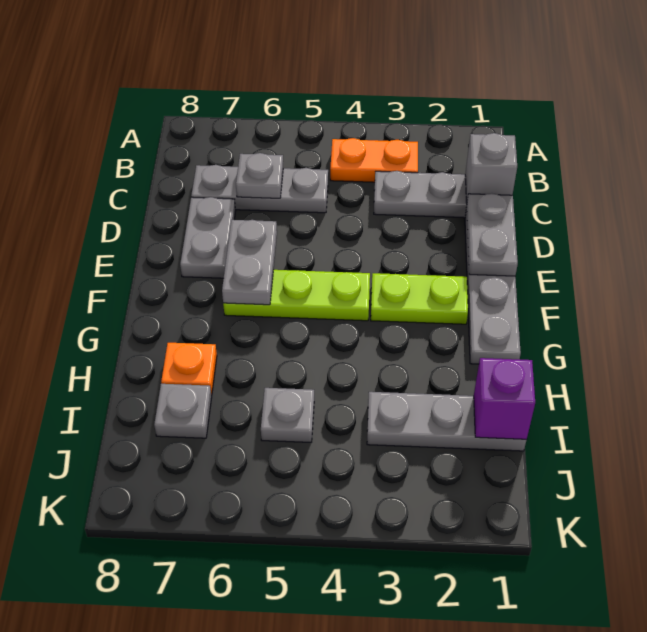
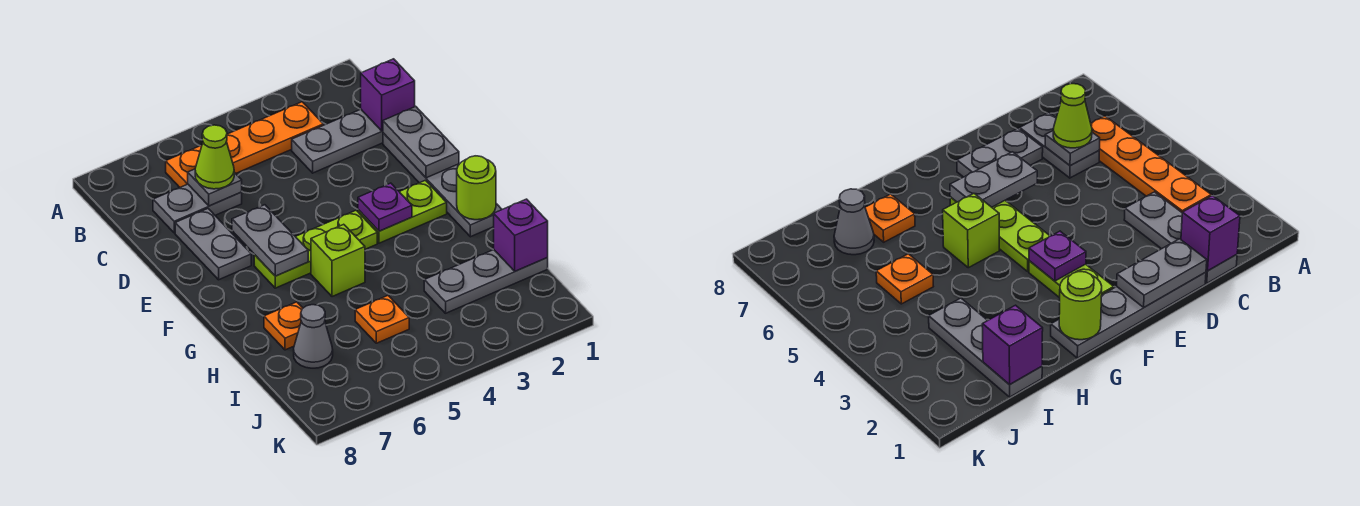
orange plate B3:B4 level 1 -> orange plate B3:B6 level 1
grey brick C1 level 2 -> purple brick C1 level 2
grey plate C5:C7 level 1 -> grey plate C6:C7 level 1
none -> lime cone C6 level 3
none -> purple plate F3 level 2
none -> lime round brick G1 level 2
none -> lime brick G5 level 1
grey plate I5 level 1 -> orange plate I5 level 1
grey plate I7 level 1 -> grey cone I7 level 1

